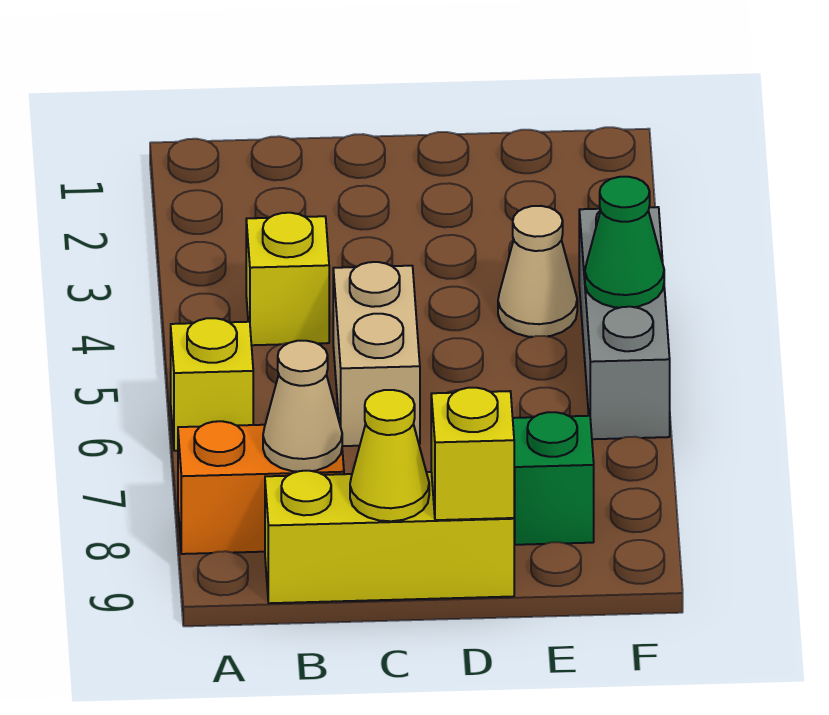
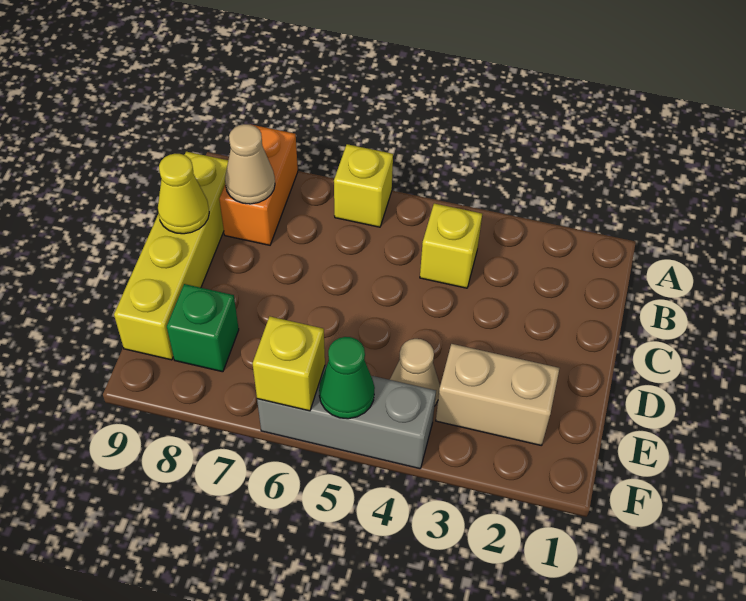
yellow brick B9:D9 level 1 -> yellow brick B9:E9 level 1
tan brick C5:C6 level 1 -> tan brick E2:E3 level 1
yellow brick D9 level 2 -> yellow brick F6 level 2

